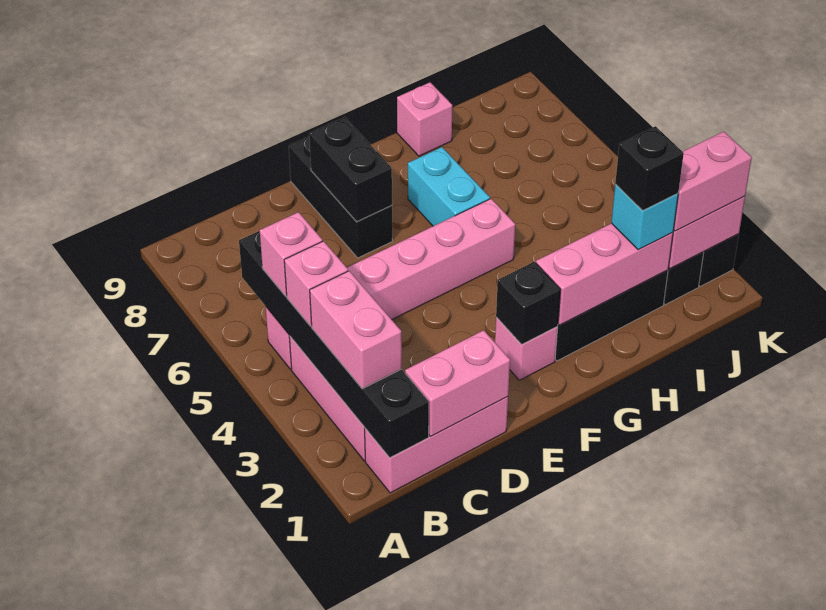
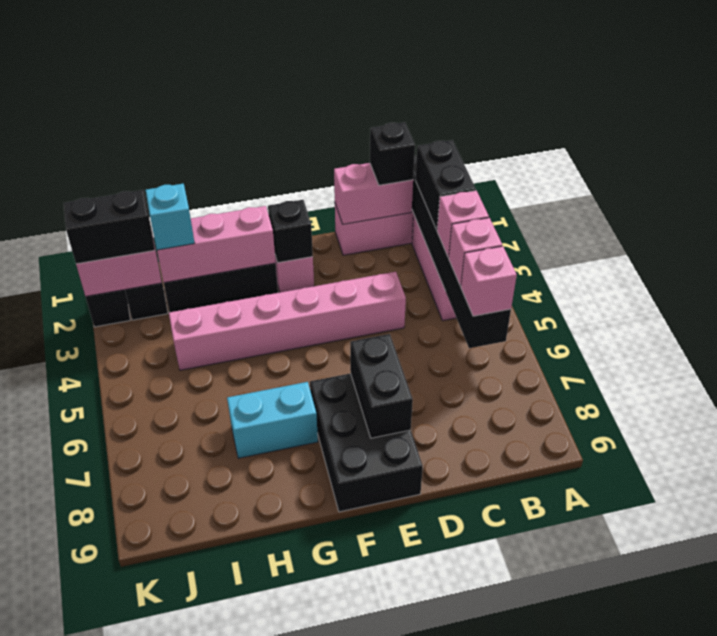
pink brick B2:B3 level 3 -> black brick B2:B3 level 3
pink brick B5:G5 level 1 -> pink brick D4:I4 level 1
black brick E7:E9 level 1 -> black brick E7:F9 level 1
cyan brick G6:G7 level 1 -> cyan brick G7:H7 level 1
pink brick H9 level 1 -> pink brick B6 level 3
black brick I2 level 4 -> black brick C1 level 3
pink brick J2:K2 level 3 -> black brick J2:K2 level 3

